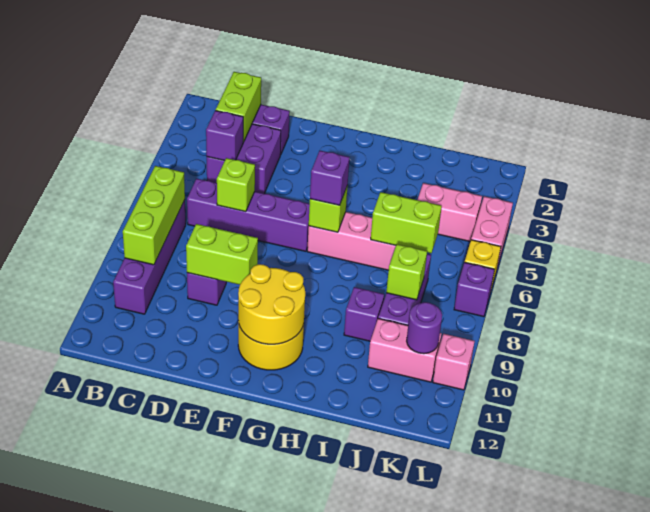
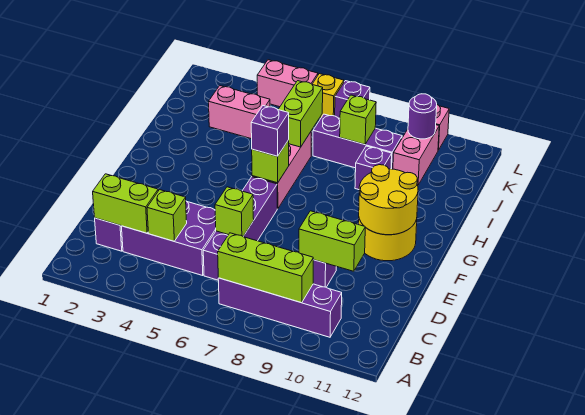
purple brick C3:D4 level 1 -> purple brick C3:D5 level 1
purple brick C4 level 2 -> lime brick C4 level 2
lime brick D9:E9 level 2 -> lime brick D9:D10 level 2
pink brick J4:K4 level 1 -> pink brick J3:J4 level 1

